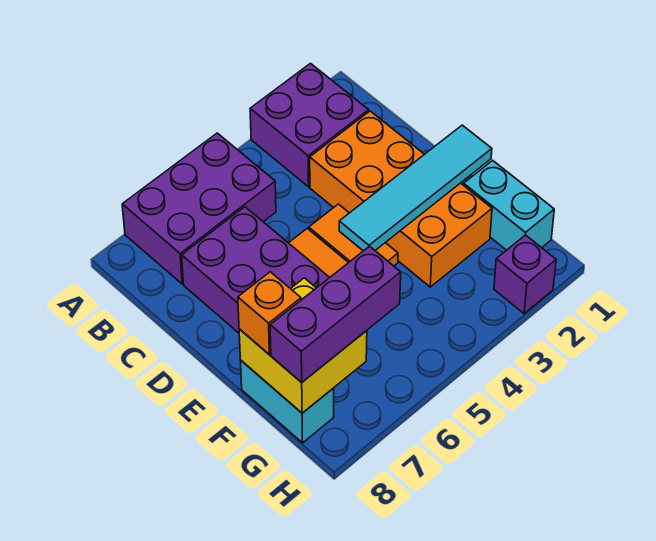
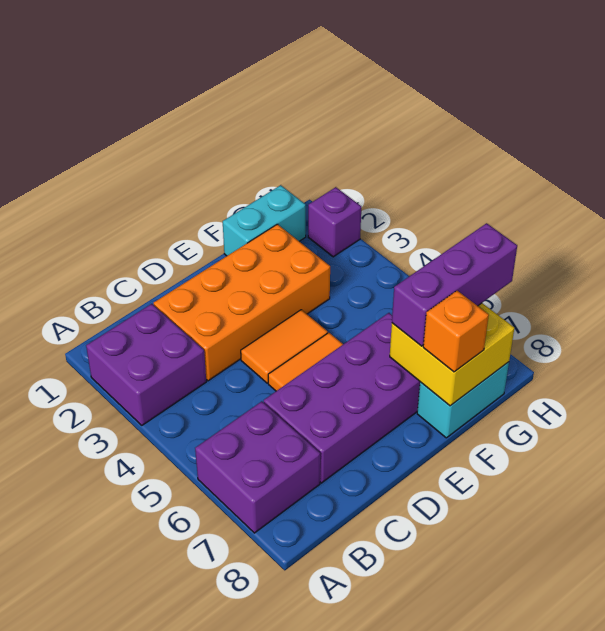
purple brick A5:B7 level 1 -> purple brick A6:B7 level 1
cyan tile E1:E4 level 2 -> none
purple brick G6:G8 level 3 -> purple brick F7:H7 level 3

